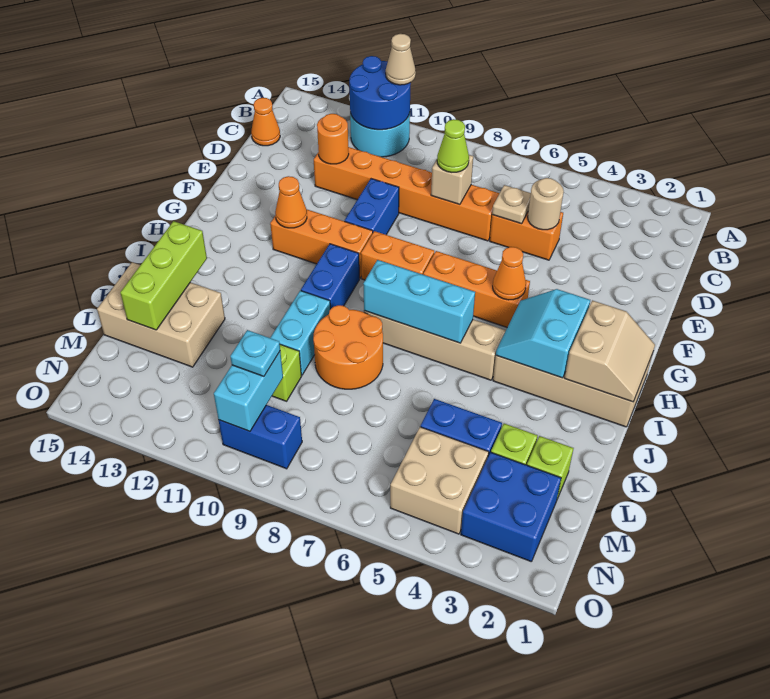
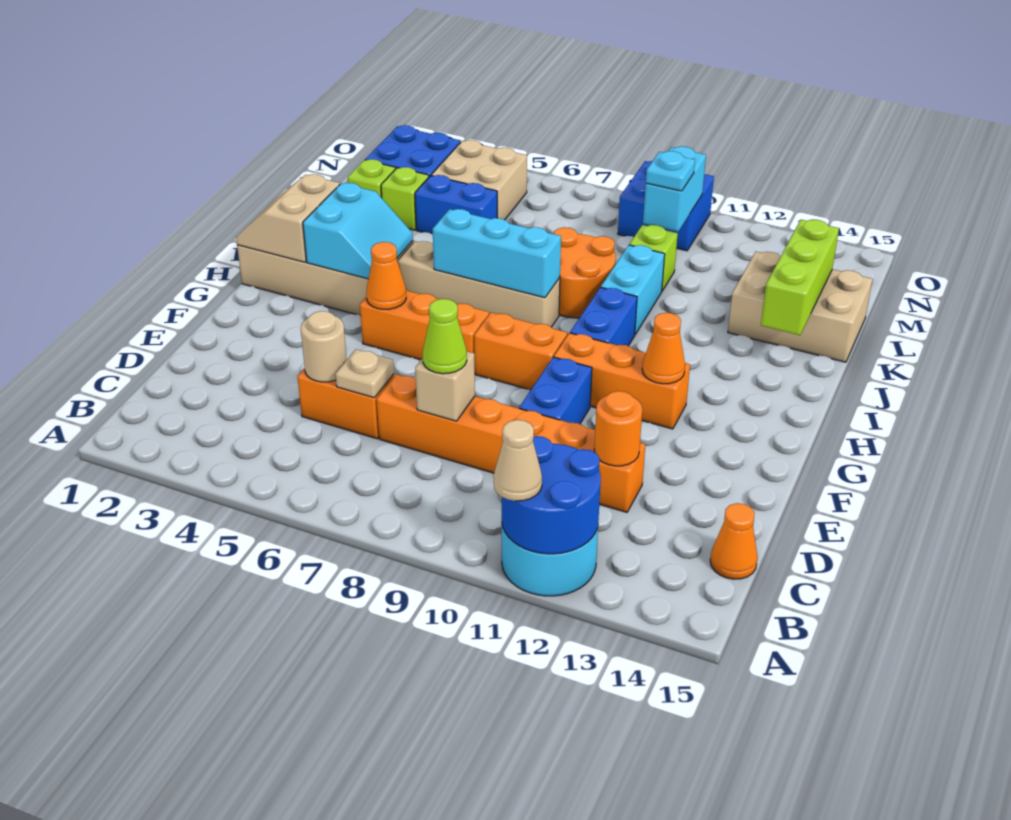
blue brick N9:N10 level 1 -> blue brick N9:O10 level 1

